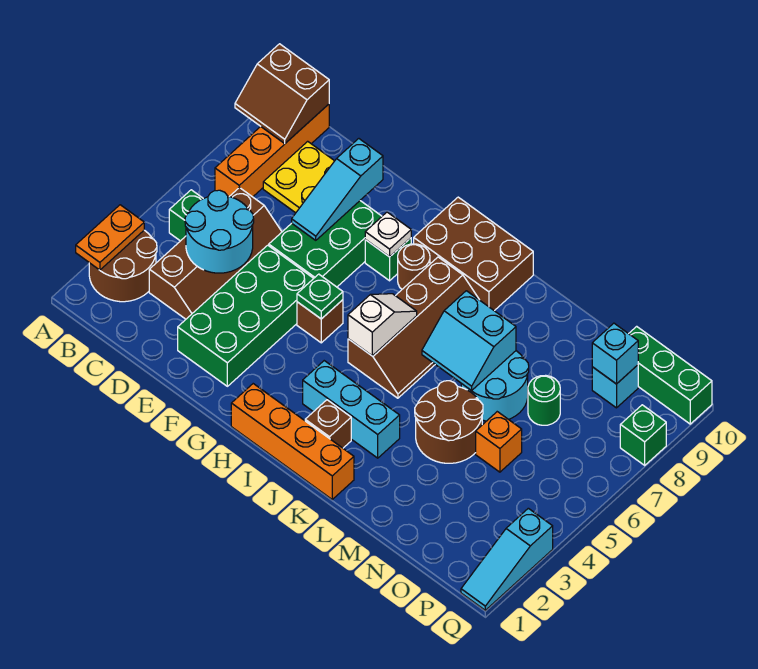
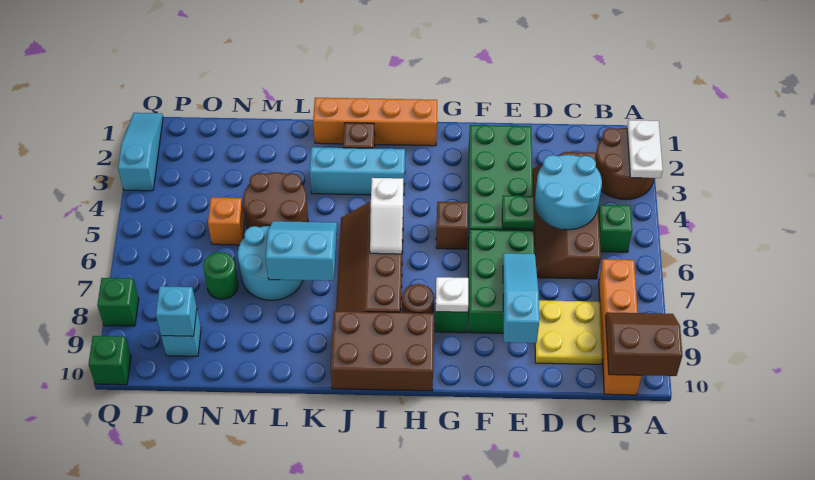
orange plate A2:A3 level 2 -> white plate A2:A3 level 2
green plate G5 level 2 -> green plate E5 level 2
green brick O10:Q10 level 1 -> green brick Q10 level 1

